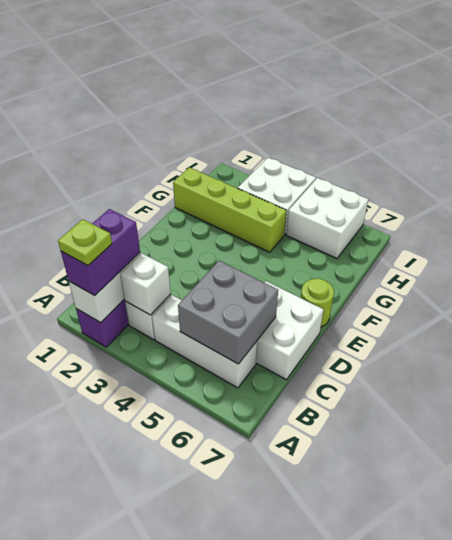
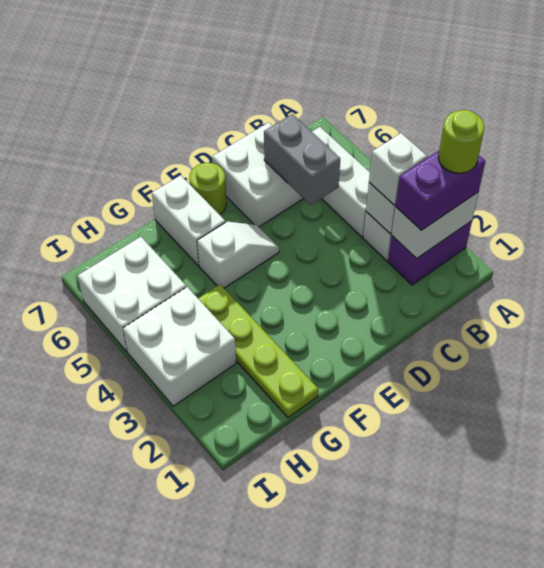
lime plate A2 level 4 -> lime round brick A2 level 4
none -> white brick B3 level 3
grey brick B5:C6 level 2 -> grey brick C5:C6 level 2
none -> white slope E5:F5 level 1 top F
none -> white brick F6:F7 level 1
lime brick G1:G4 level 1 -> lime plate G1:G4 level 1

